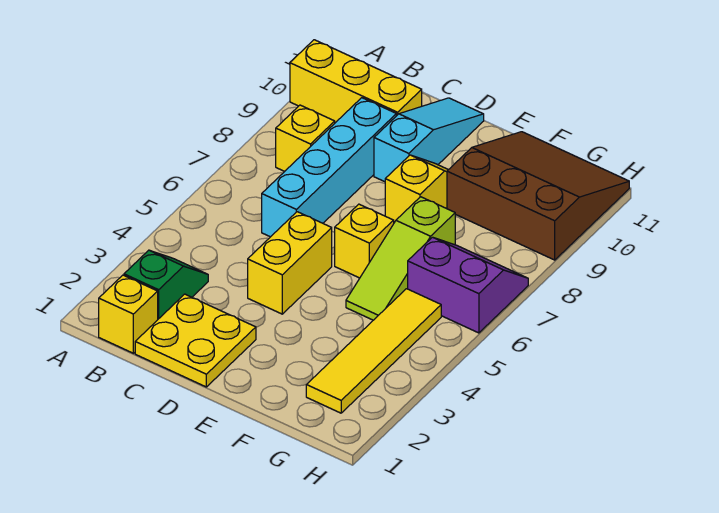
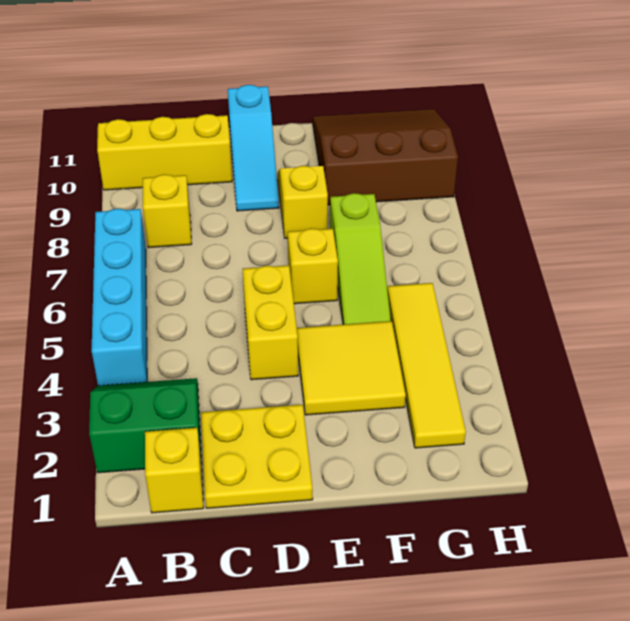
green slope B2:B3 level 1 top 2 -> green slope A2:B3 level 1 top 2
cyan brick C6:C9 level 1 -> cyan brick A4:A7 level 1
cyan slope D9:D11 level 1 top 9 -> cyan slope D9:D11 level 1 top 11
none -> yellow tile E3:F4 level 1
purple slope G6:H7 level 1 top 6 -> none

